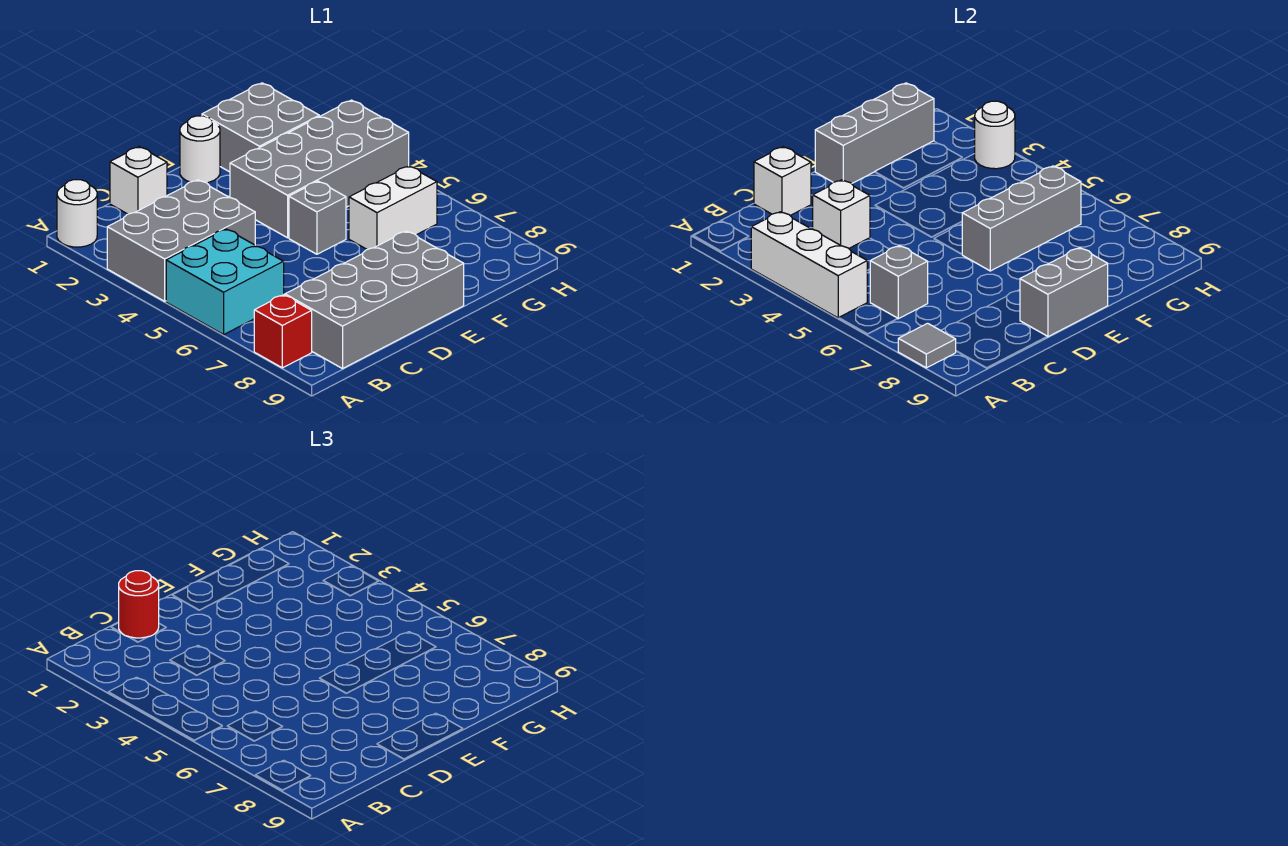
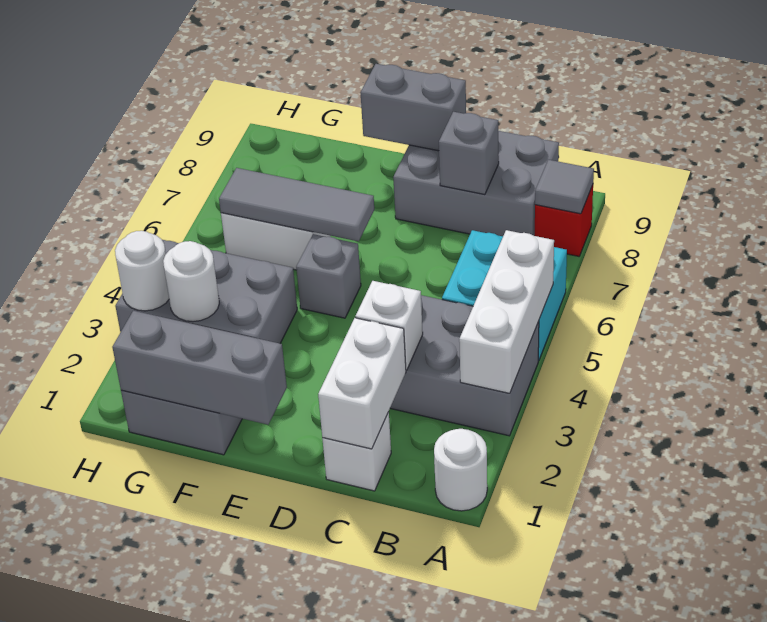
grey brick B6 level 2 -> grey brick C8 level 2
grey brick B8:E9 level 1 -> grey brick B8:D9 level 1
white brick C1 level 2 -> white brick C1:C2 level 2
red round brick C1 level 3 -> none
white round brick E1 level 1 -> white round brick G3 level 2
grey brick E3:H4 level 1 -> grey brick F3:H4 level 1
grey brick E6:G6 level 2 -> grey tile E6:G6 level 2

